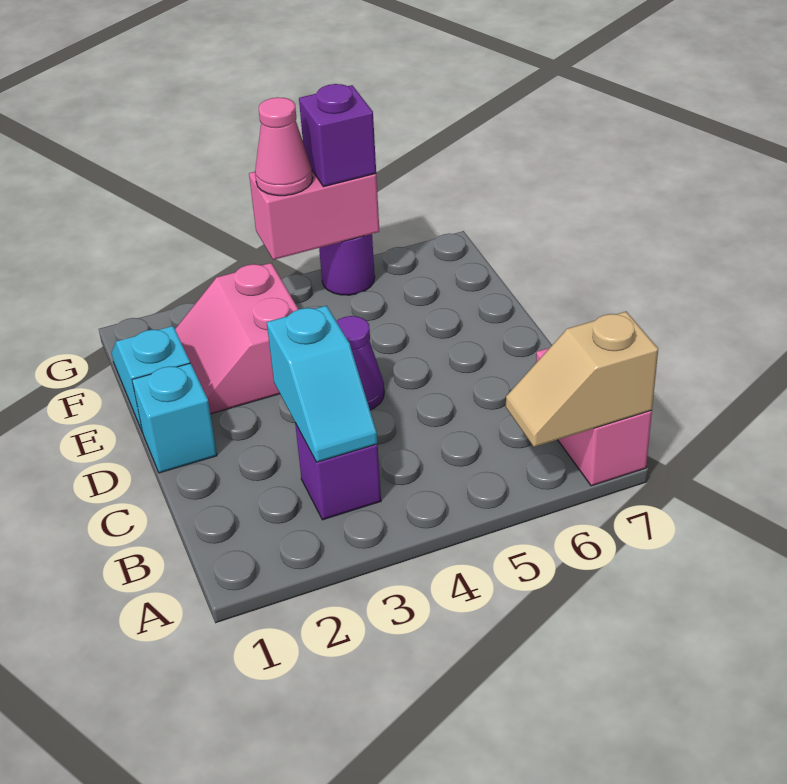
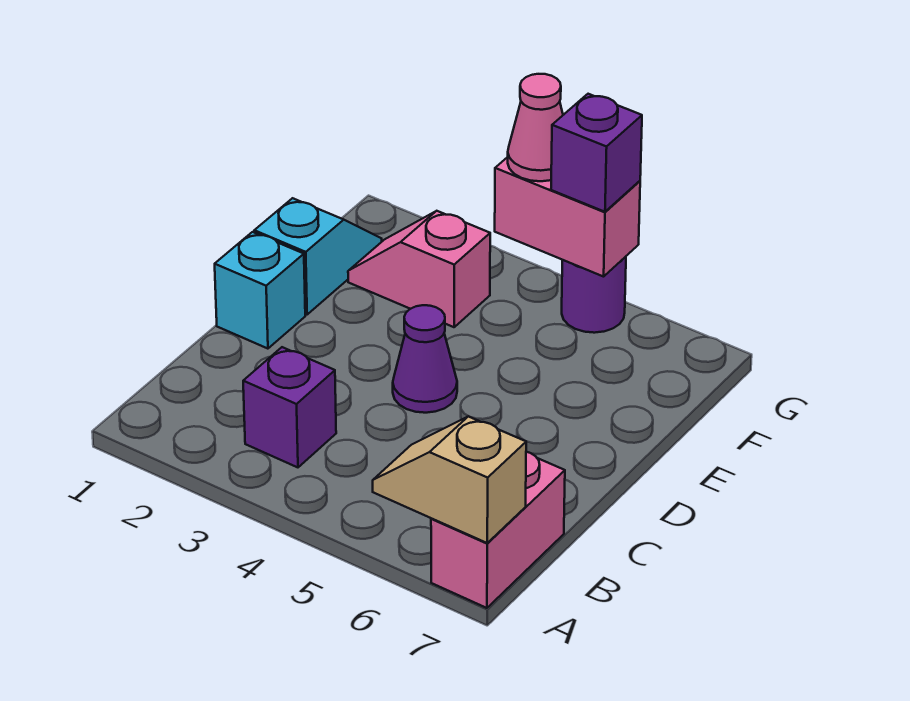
cyan slope B3:C3 level 2 top C -> none
pink slope E2:F3 level 1 top 3 -> pink slope F2:F3 level 1 top 3

